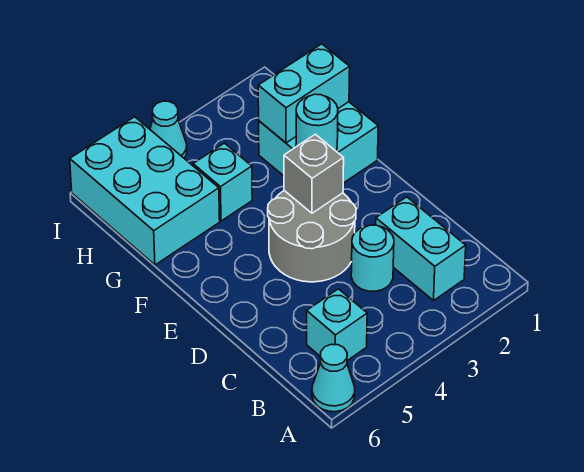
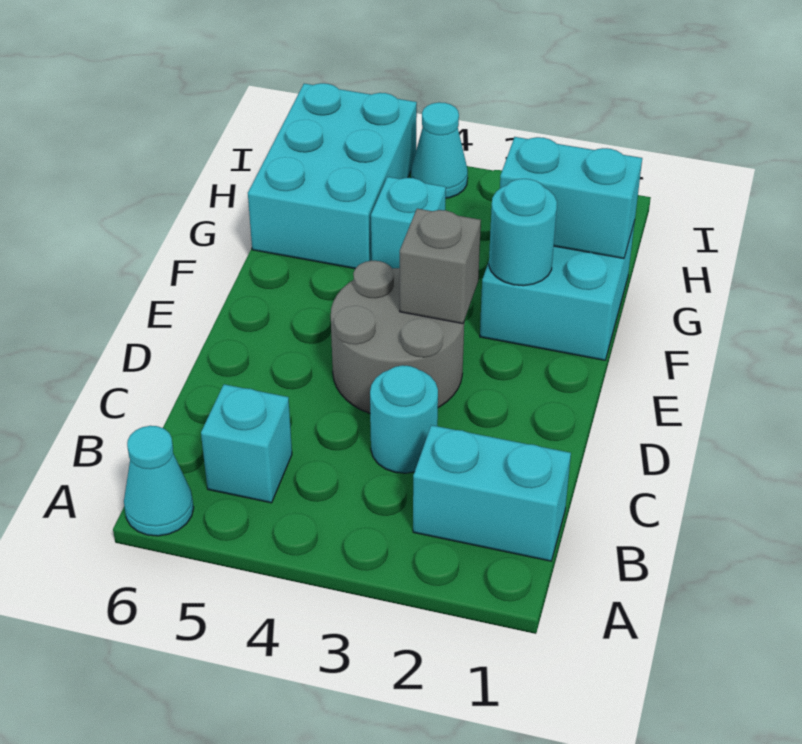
cyan brick B2:C2 level 1 -> cyan brick B1:B2 level 1

